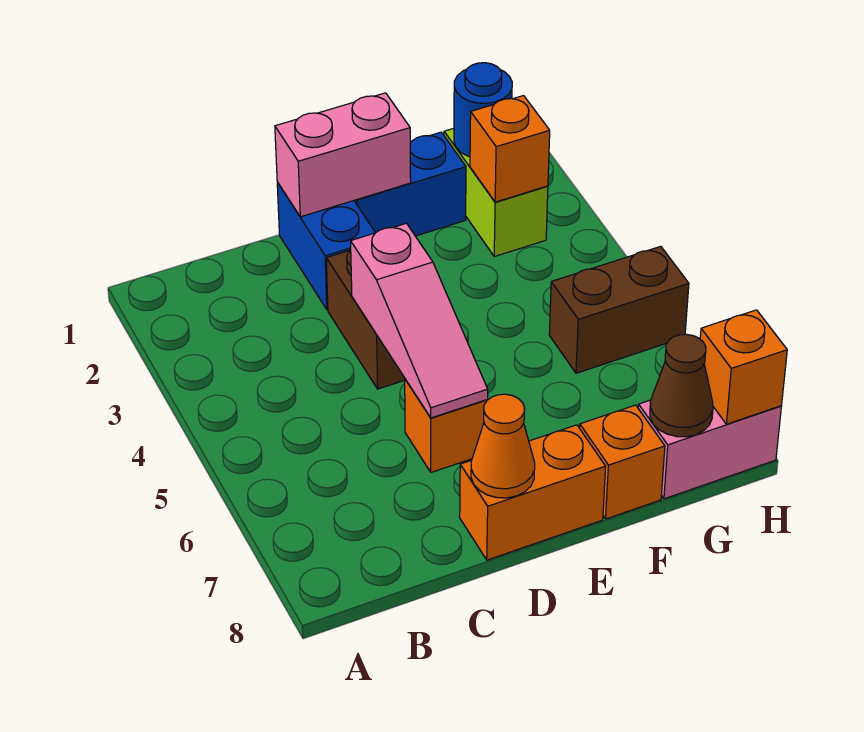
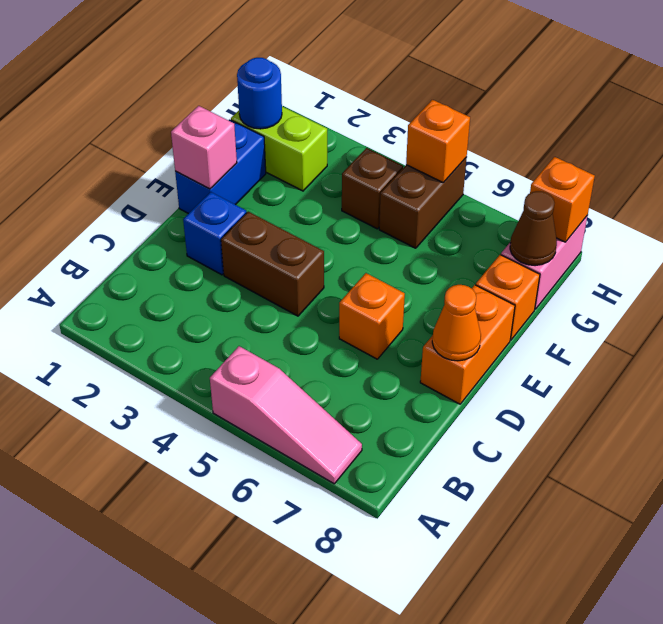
blue brick D1:D2 level 1 -> blue brick D2 level 1
pink brick D1:E1 level 2 -> pink brick E1 level 2
pink slope D4:D6 level 2 top 4 -> pink slope A5:A7 level 1 top 5
orange brick G2 level 2 -> orange brick H5 level 2
none -> brown brick G4 level 1

